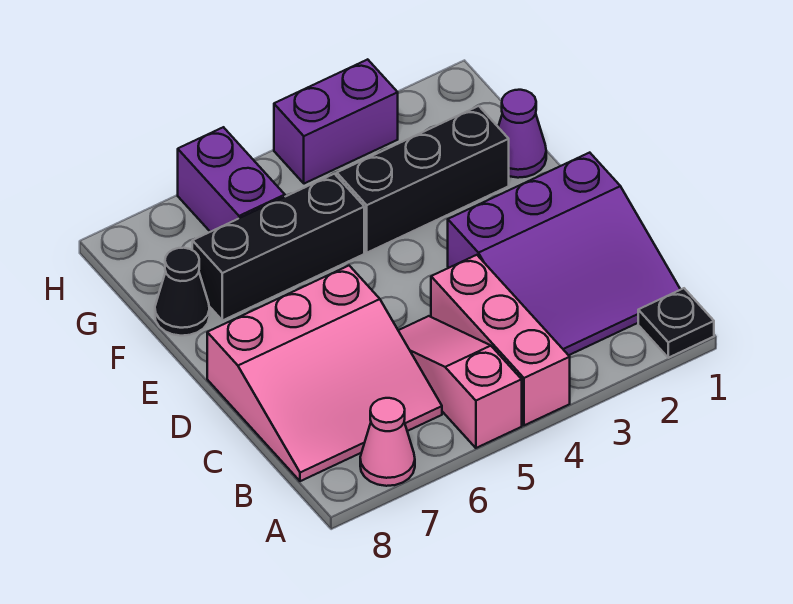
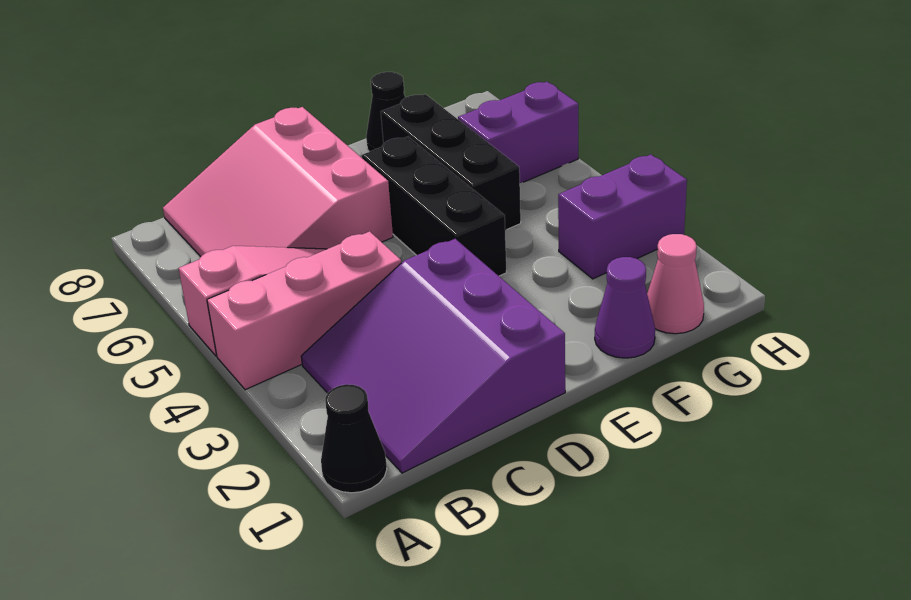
black plate A1 level 1 -> black cone A1 level 1
pink cone A7 level 1 -> pink cone G1 level 1
black brick F2:F4 level 1 -> black brick E4:E6 level 1
purple brick H3:H4 level 1 -> purple brick G3:H3 level 1

